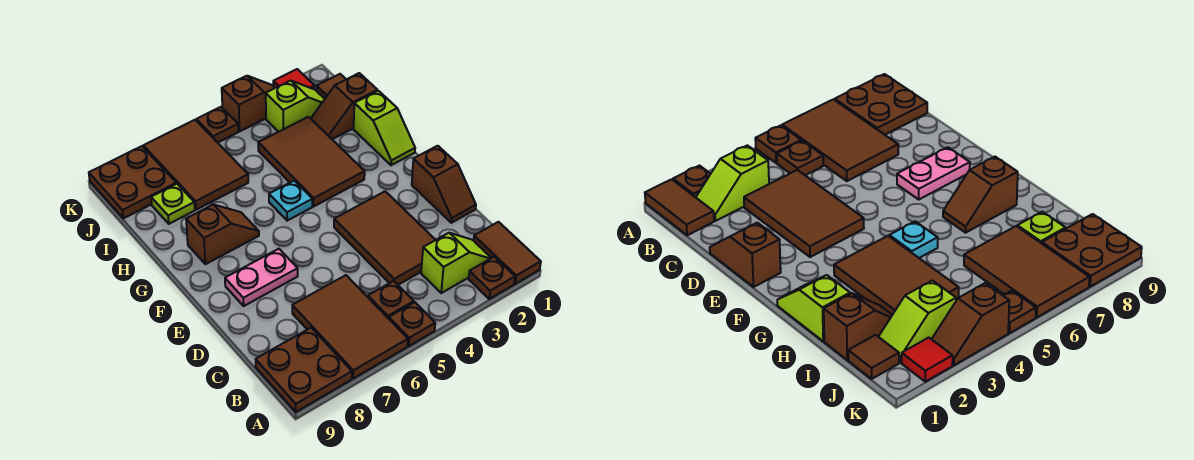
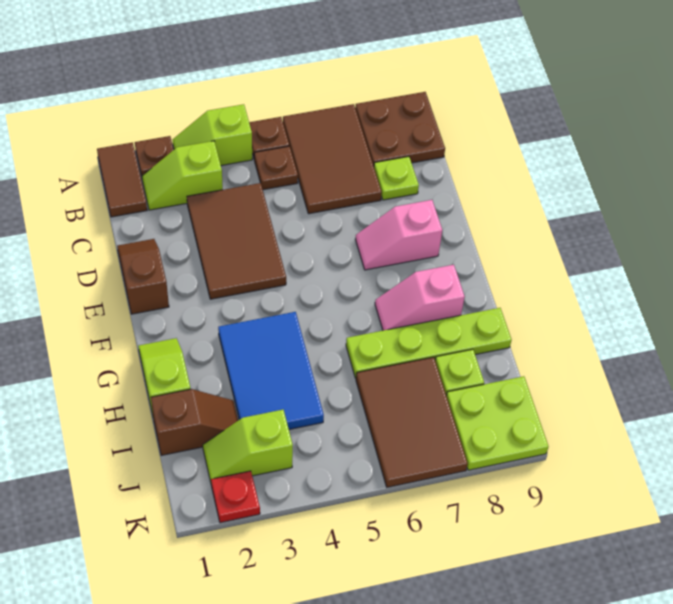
none -> lime slope A3:A4 level 1 top 4
none -> lime plate C8 level 1
pink plate E7:E8 level 1 -> pink slope E7:E8 level 1 top 8
brown tile G3:I4 level 1 -> blue tile G3:I4 level 1
cyan plate G5 level 1 -> none
brown slope G7:G8 level 1 top 8 -> pink slope G7:G8 level 1 top 8
none -> lime plate H6:H9 level 1
brown tile J1 level 1 -> none
brown plate J8:K9 level 1 -> lime plate J8:K9 level 1
red tile K2 level 1 -> red plate K2 level 1
brown slope K3:K4 level 1 top 4 -> none
brown plate K5 level 1 -> none

